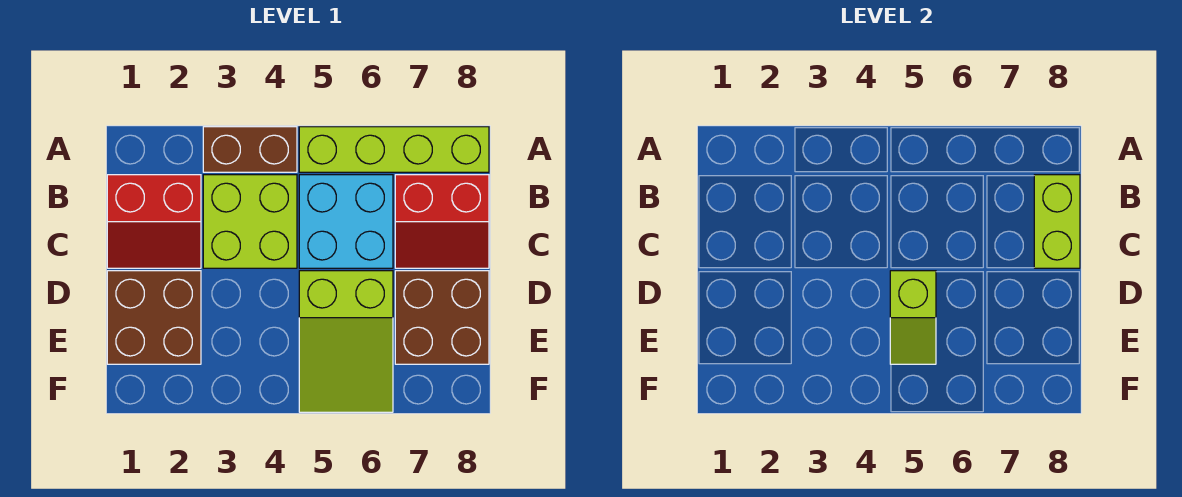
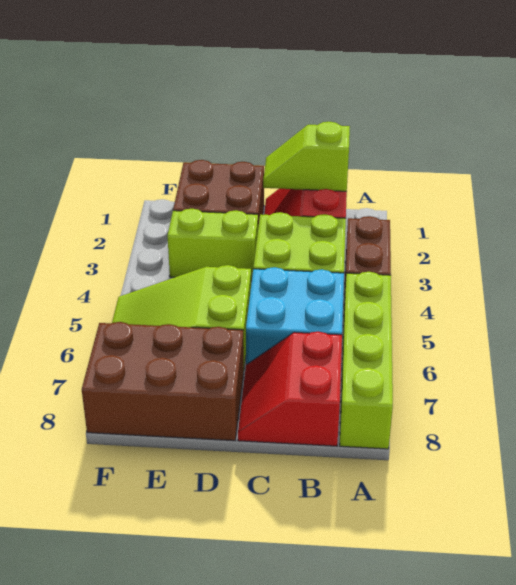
lime brick B8:C8 level 2 -> lime brick D3:E3 level 1
lime slope D5:E5 level 2 top D -> lime slope B1:C1 level 2 top B
brown brick D7:E8 level 1 -> brown brick D7:F8 level 1

